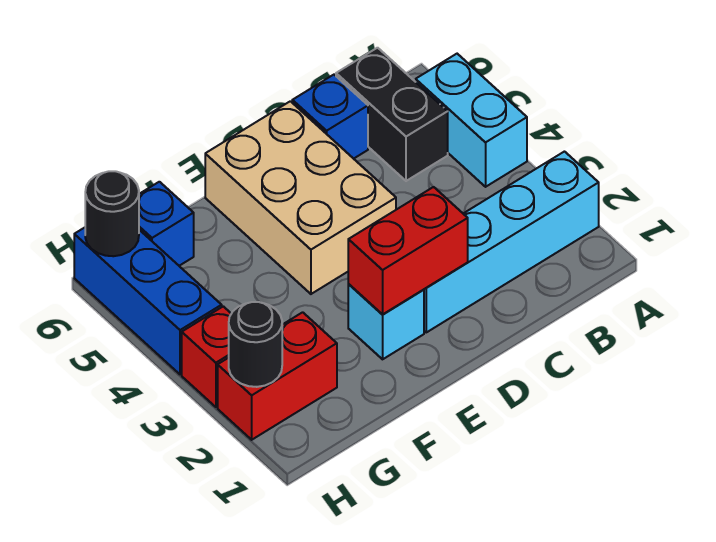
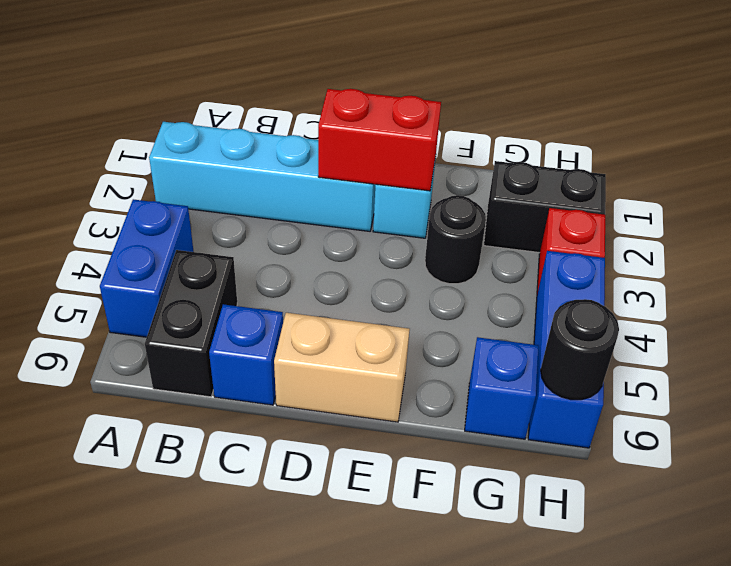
cyan brick A4:A5 level 1 -> blue brick A4:A5 level 1
tan brick D4:E6 level 1 -> tan brick D6:E6 level 1
red brick G2:H2 level 1 -> black brick G2:H2 level 1
black round brick H2 level 2 -> black round brick F3 level 1

